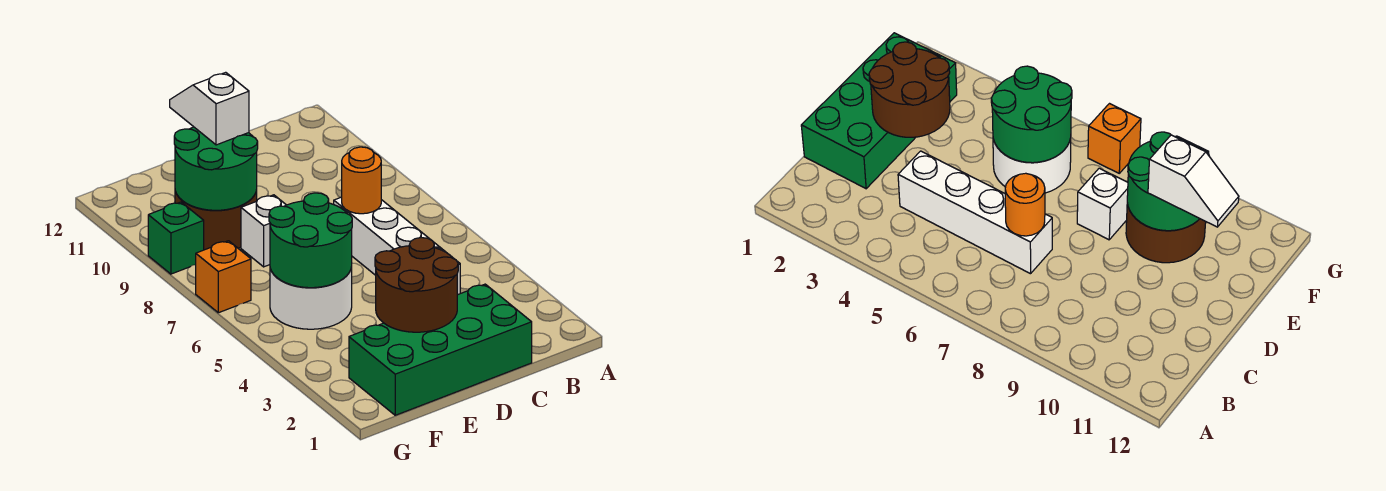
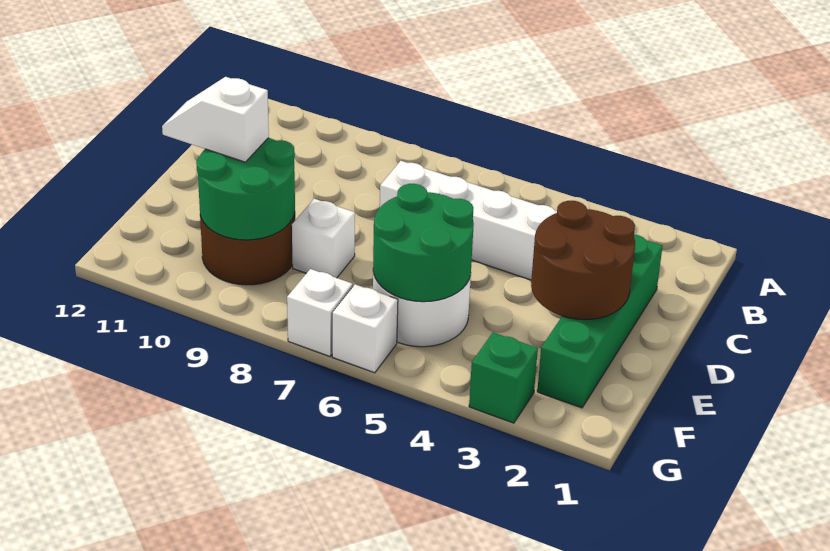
green brick C1:F2 level 1 -> green brick C2:F2 level 1
orange round brick C7 level 2 -> none
none -> white brick G6 level 1
orange brick G7 level 1 -> white brick G7 level 1
green brick G9 level 1 -> green brick G3 level 1

